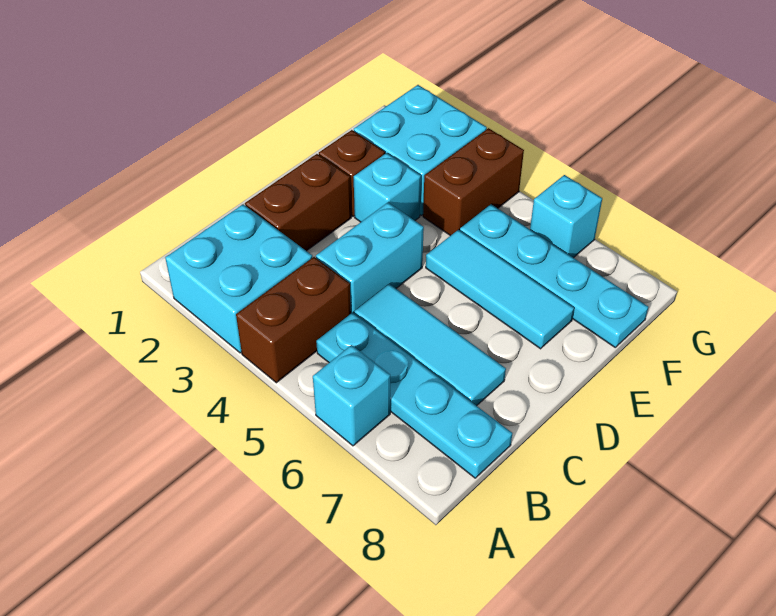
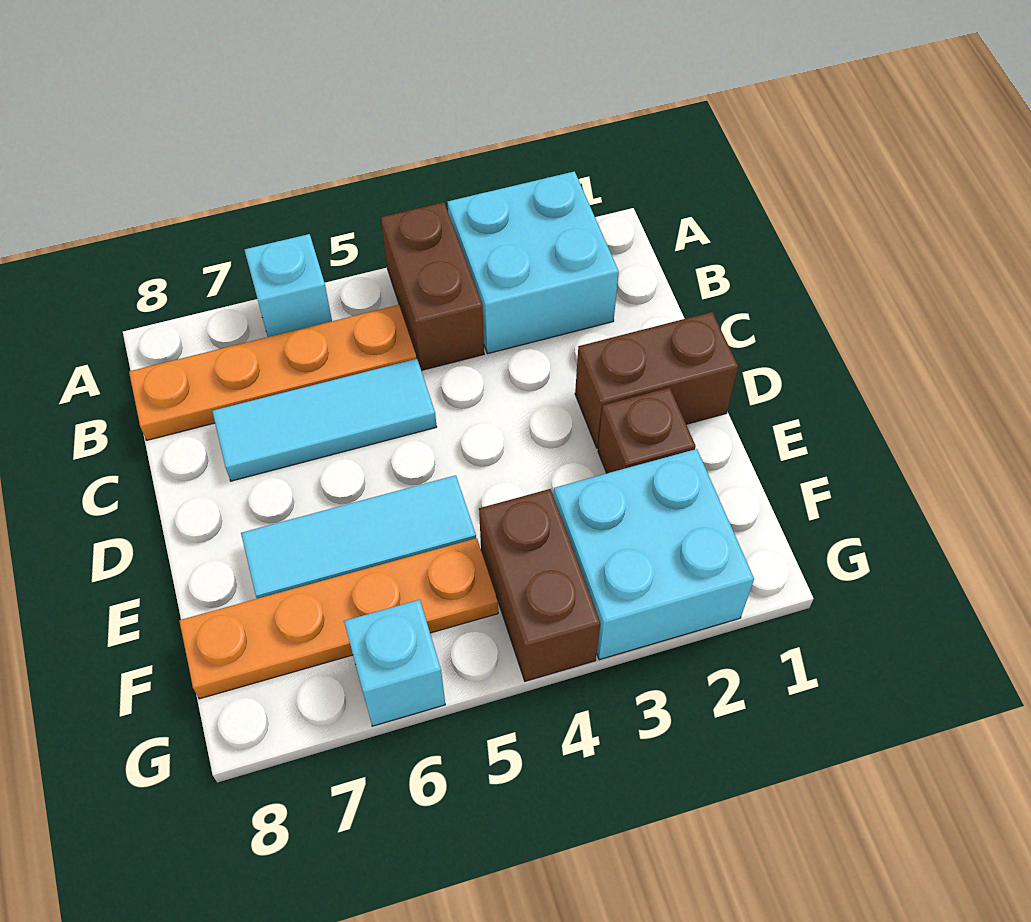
cyan plate B5:B8 level 1 -> orange plate B5:B8 level 1
brown brick C2:D2 level 1 -> brown brick D1:D2 level 1
cyan brick C4:D4 level 1 -> none
cyan brick E3 level 1 -> none
cyan plate F5:F8 level 1 -> orange plate F5:F8 level 1

